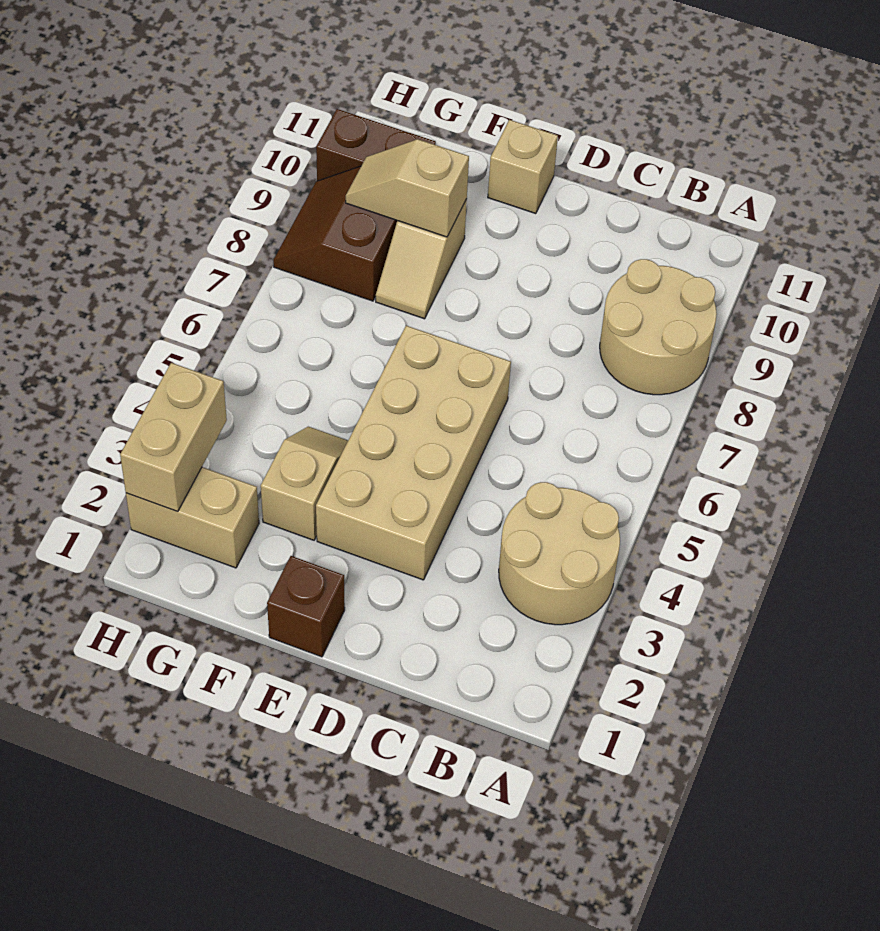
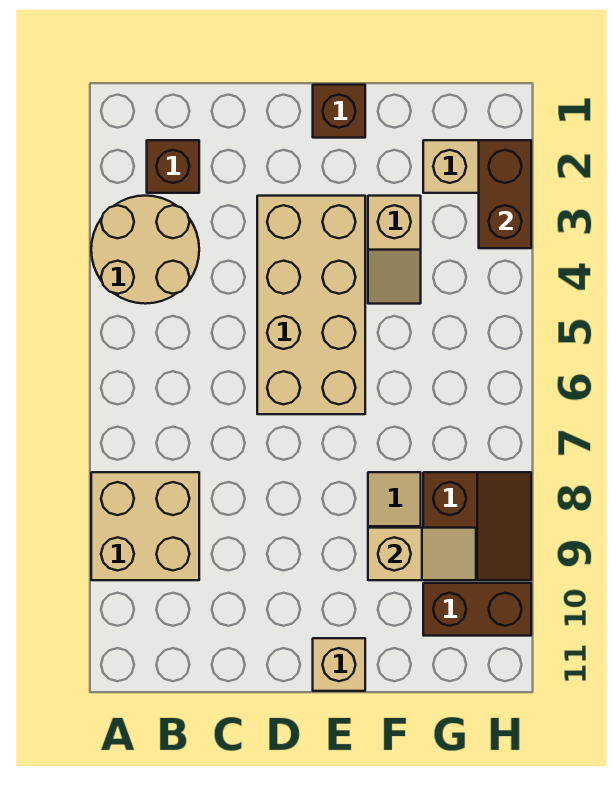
tan round brick A8:B9 level 1 -> tan brick A8:B9 level 1
none -> brown brick B2 level 1
tan brick H2:H3 level 2 -> brown brick H2:H3 level 2

